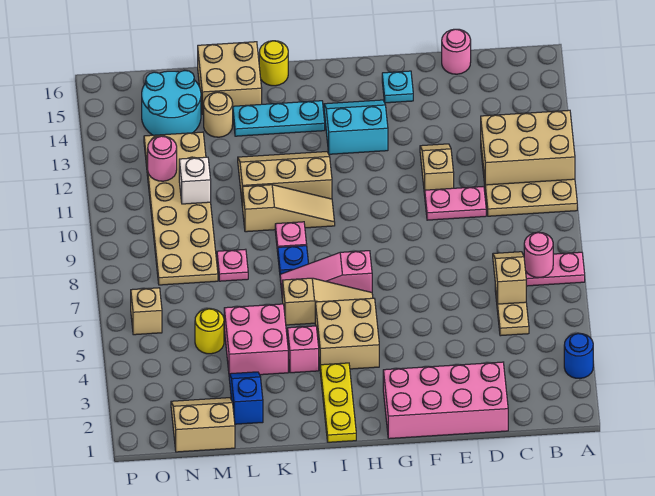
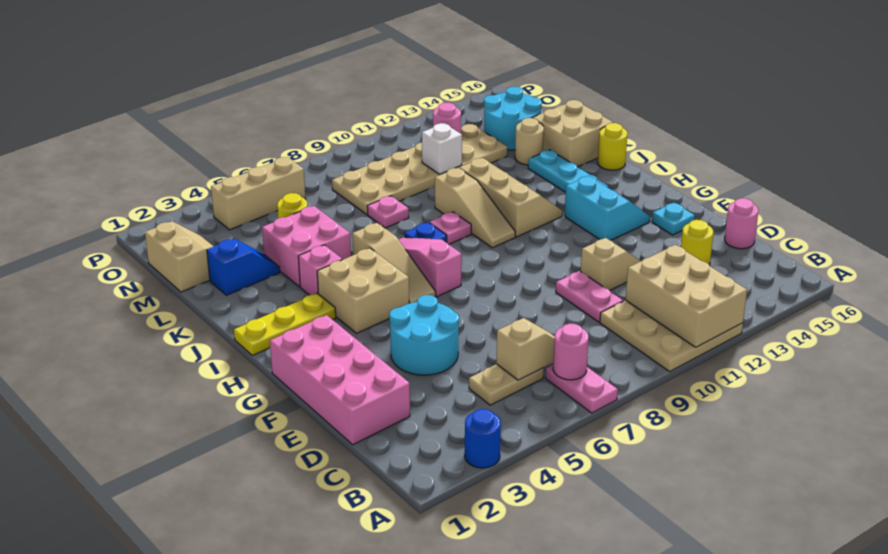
none -> yellow round brick D14 level 1
none -> cyan round brick E4:F5 level 1
tan brick O6 level 1 -> tan brick O4:O6 level 1

